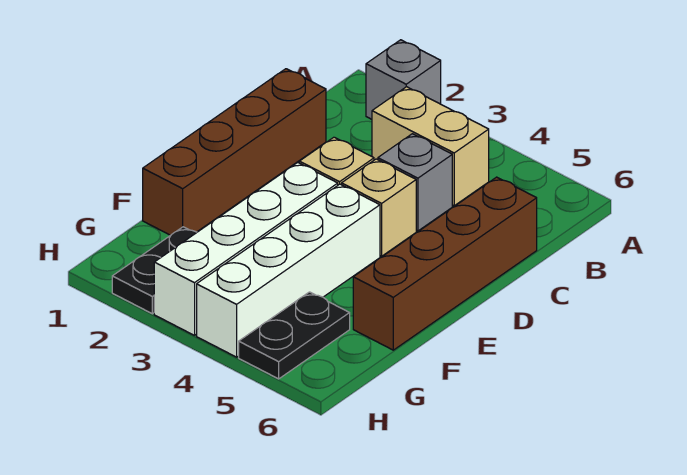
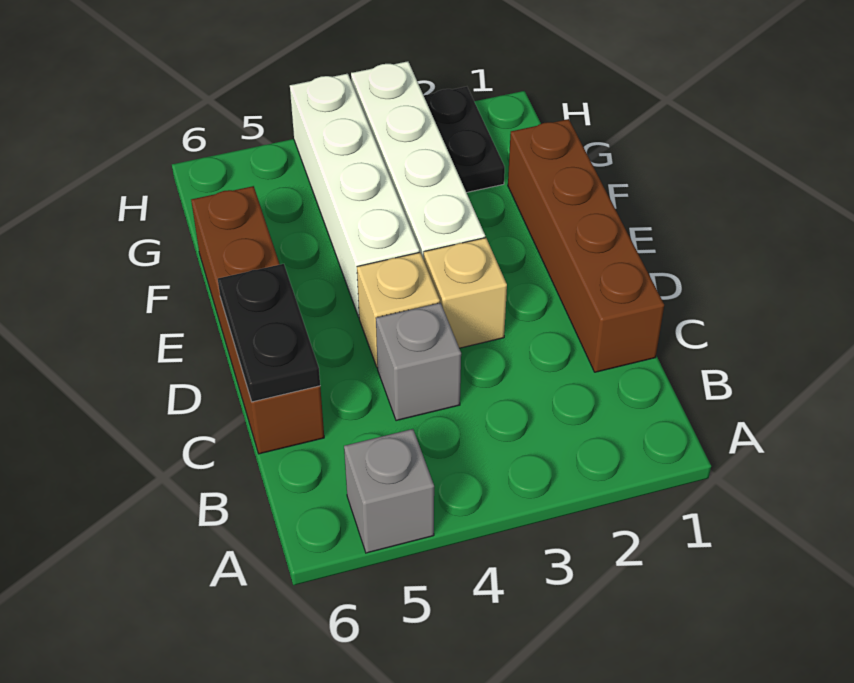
grey brick A2 level 1 -> grey brick A5 level 1
tan brick B3:B4 level 1 -> none
black plate G5:H5 level 1 -> black plate C6:D6 level 2

